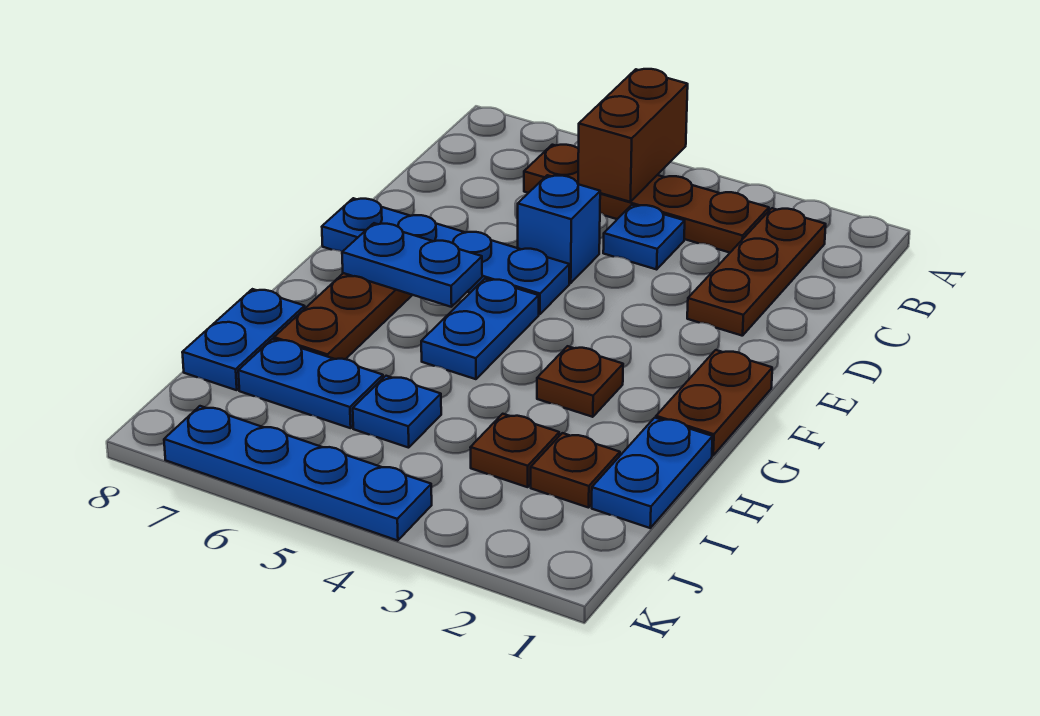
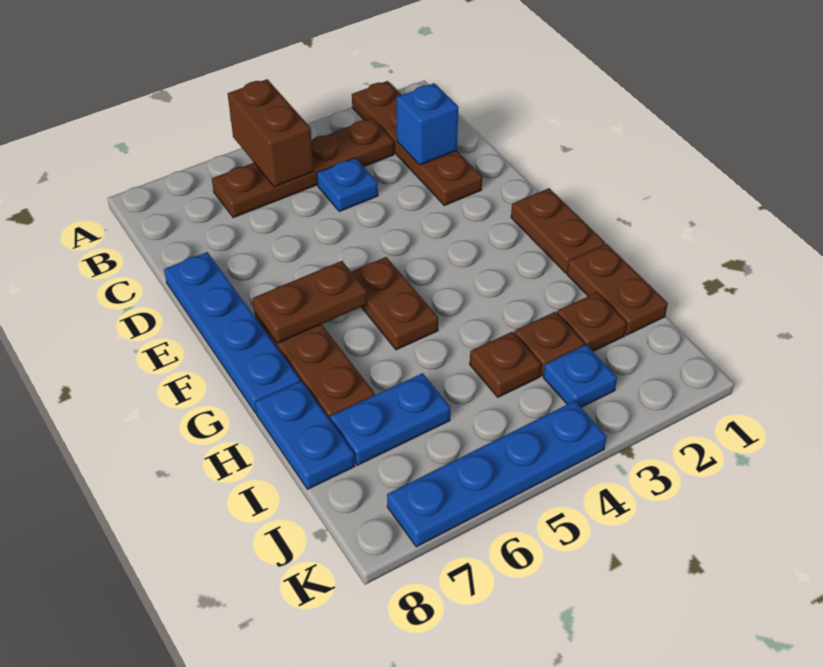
brown plate B2:D2 level 1 -> brown plate A2:D2 level 1
blue brick D5 level 1 -> blue brick C2 level 2
blue plate E5:E8 level 1 -> blue plate D8:G8 level 1
blue plate F5:G5 level 1 -> brown plate F5:G5 level 1
blue plate F6:F7 level 2 -> brown plate F6:F7 level 2
brown plate G3 level 1 -> brown plate I4 level 1
blue plate H1:I1 level 1 -> brown plate H1:I1 level 1
blue plate I5 level 1 -> blue plate J3 level 1

